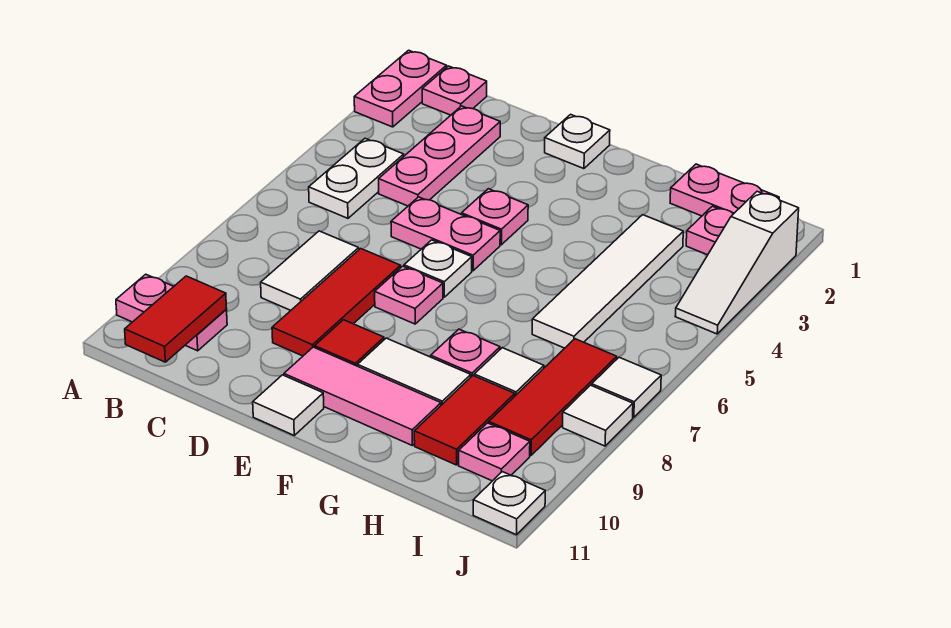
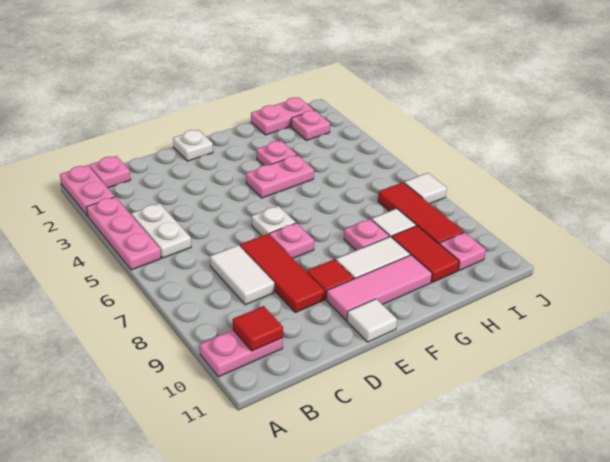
red tile B10:B11 level 2 -> red tile B10 level 2
pink plate C2:C4 level 1 -> pink plate A3:A5 level 1
pink plate D5:E5 level 1 -> pink plate F4:G4 level 1
pink plate E4 level 1 -> pink plate G3 level 1
white tile H3:H6 level 1 -> none
white slope J2:J4 level 1 top 2 -> none
white tile J8 level 1 -> none
white plate J11 level 1 -> none

